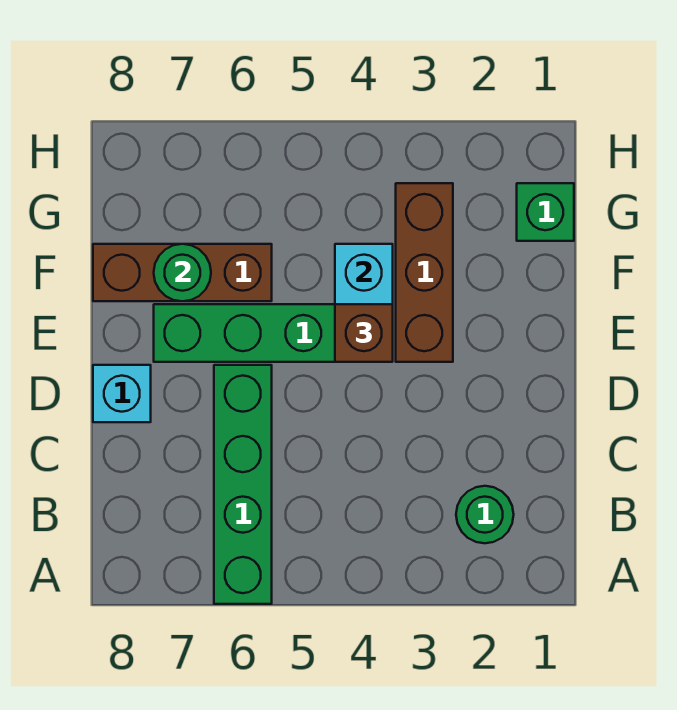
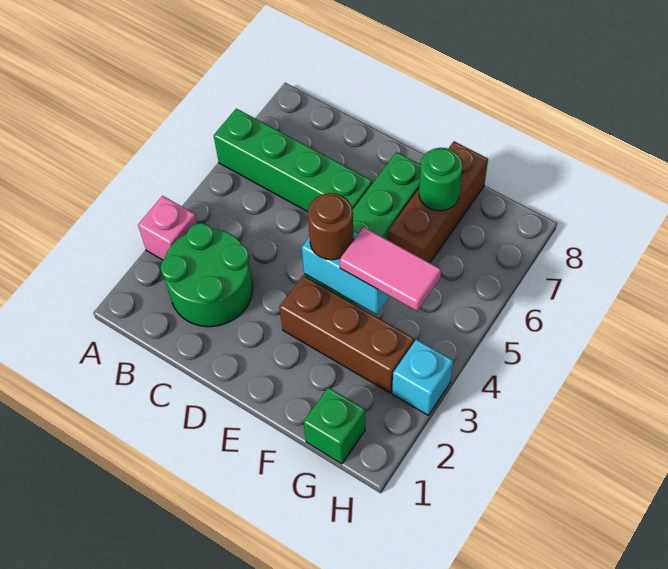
none -> pink brick A3 level 1
green round brick B2 level 1 -> green round brick B2:C3 level 1
cyan brick D8 level 1 -> cyan brick H3 level 1
brown brick E4 level 3 -> brown round brick E4 level 3
none -> pink tile F4:G4 level 3

